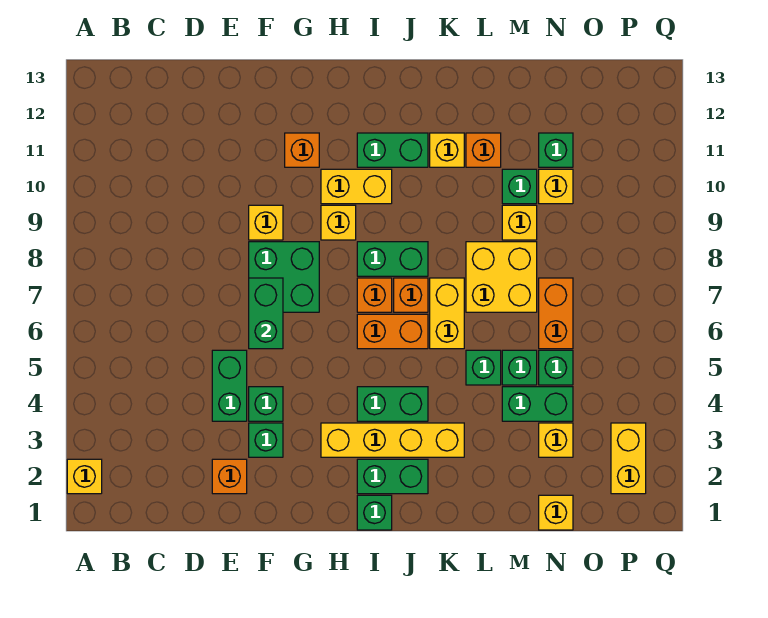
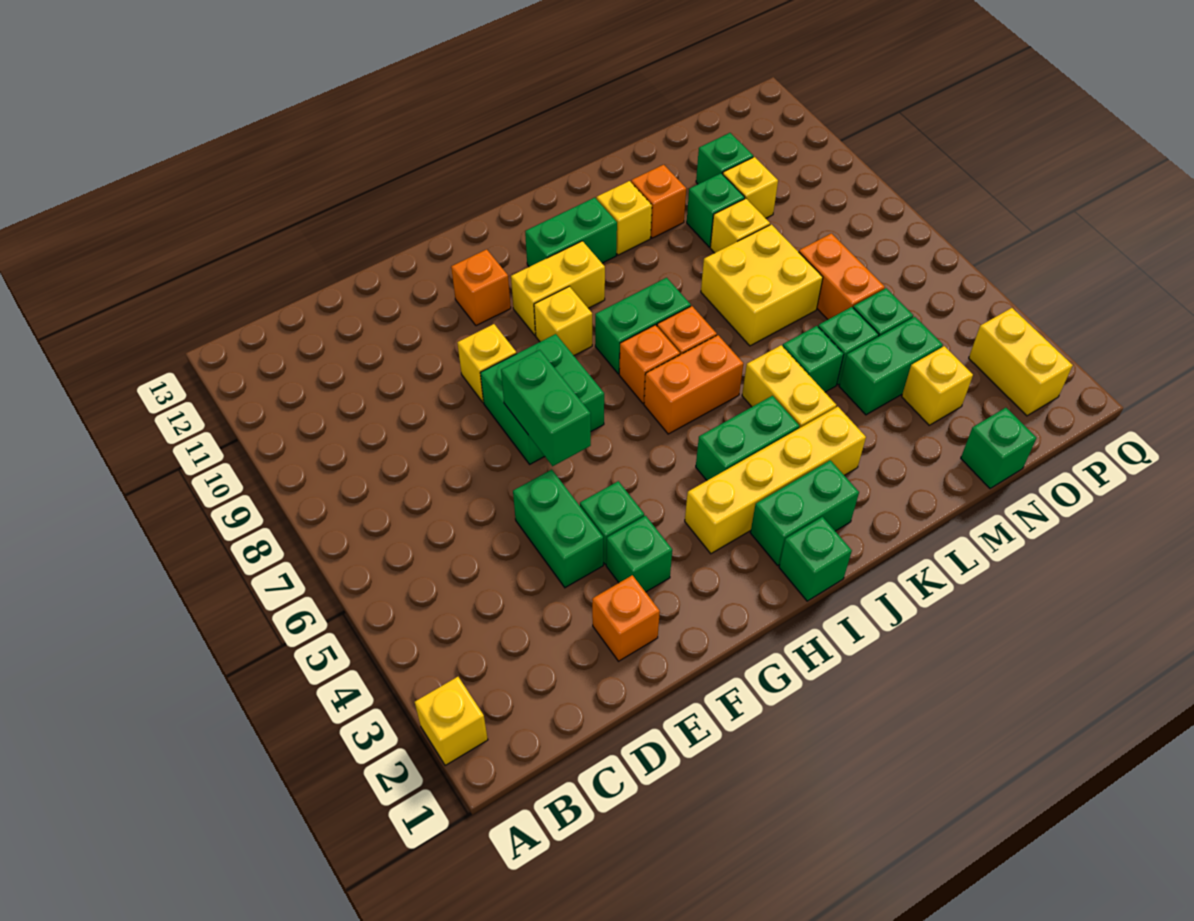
yellow brick K6:K7 level 1 -> yellow brick K4:K5 level 1
yellow brick N1 level 1 -> green brick N1 level 1

